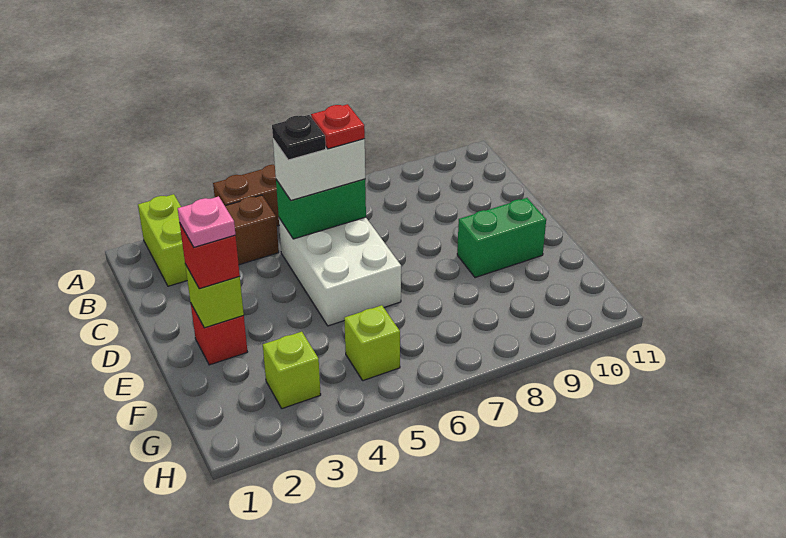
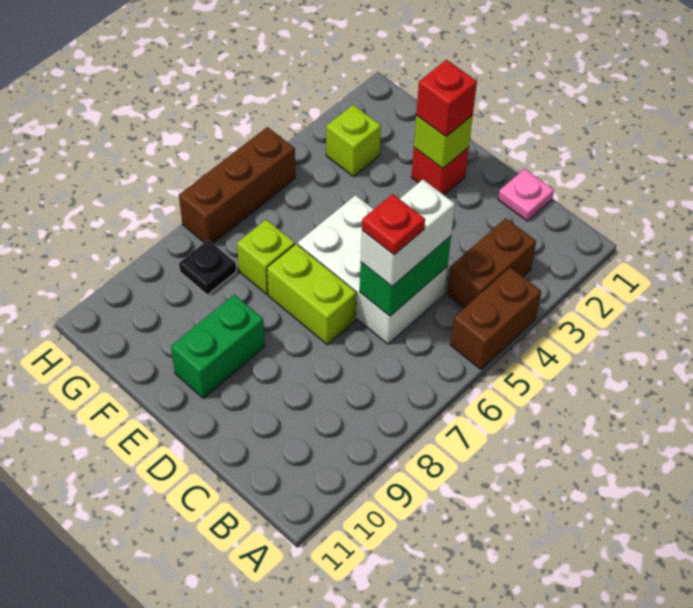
lime brick A2:B2 level 1 -> lime brick D7:E7 level 1
black plate C5 level 4 -> black plate G8 level 1
pink plate E2 level 4 -> pink plate C1 level 1
lime brick G5 level 1 -> lime brick F7 level 1
none -> brown brick H5:H7 level 1

